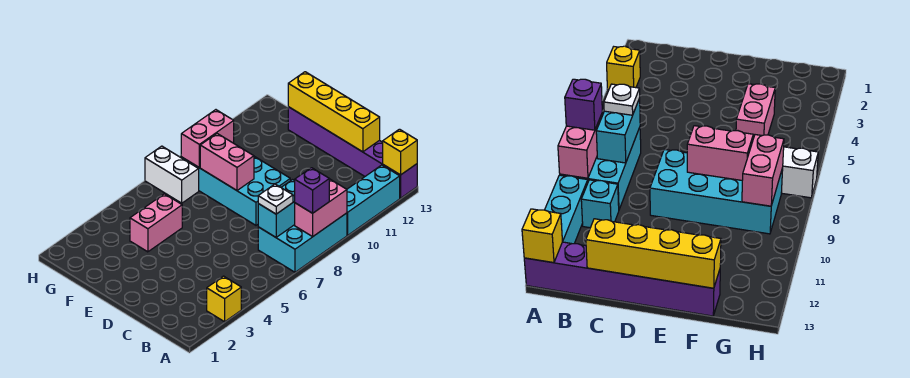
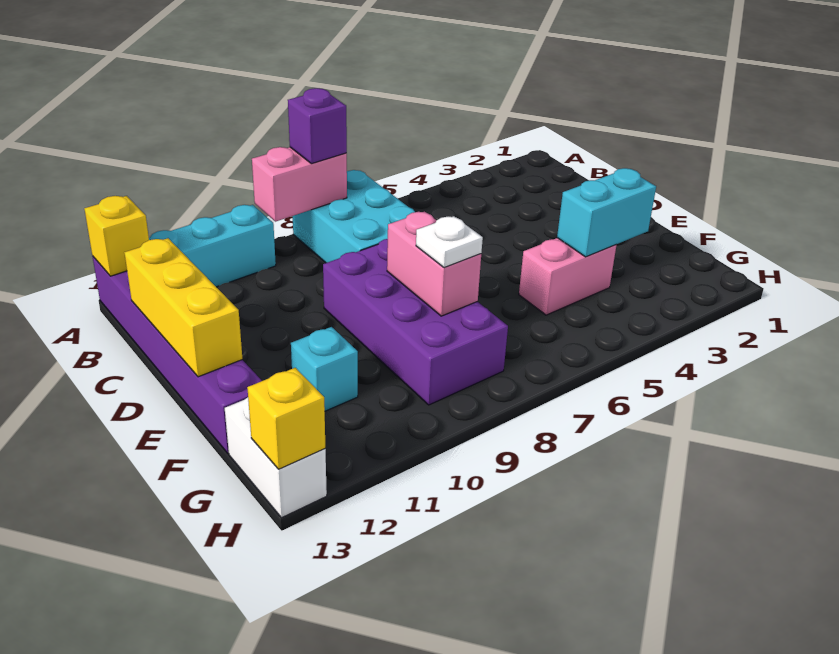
yellow brick A3 level 1 -> yellow brick H13 level 2
cyan brick A7:B9 level 1 -> cyan brick A7:C8 level 1
cyan brick B7:B8 level 2 -> cyan brick F3:F4 level 2
white plate B7 level 3 -> white plate F8 level 3
cyan brick B10 level 1 -> cyan brick F11 level 1
yellow brick C13:F13 level 2 -> yellow brick C13:E13 level 2
cyan brick D8:G9 level 1 -> purple brick D8:G9 level 1
white brick G7:H7 level 1 -> white brick G13:H13 level 1
pink brick G8:G9 level 2 -> none

